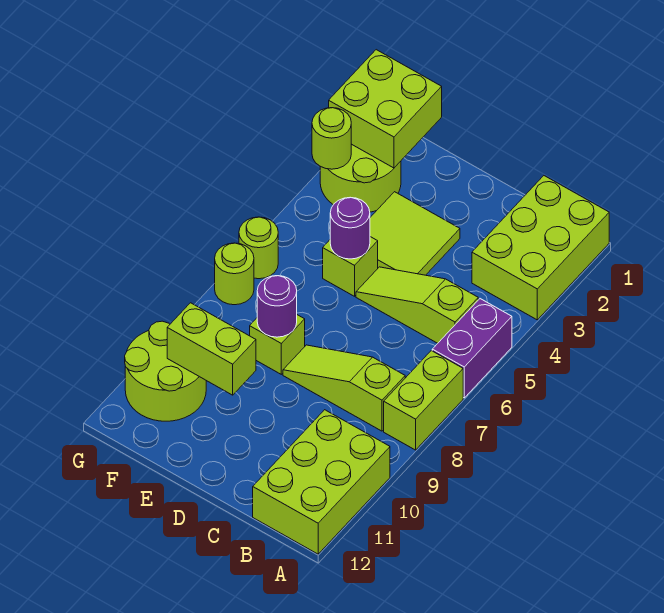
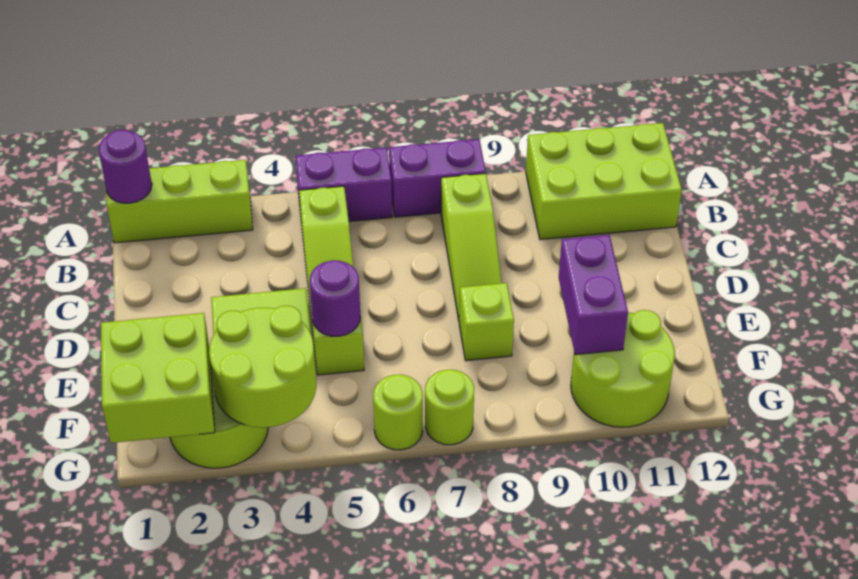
lime brick A1:B3 level 1 -> lime brick A1:A3 level 1
lime brick A7:A8 level 1 -> purple brick A7:A8 level 1
purple round brick E8 level 2 -> purple round brick A1 level 2
lime brick E10:F10 level 2 -> purple brick E10:F10 level 2
lime round brick G3 level 2 -> lime round brick F3:G4 level 2

